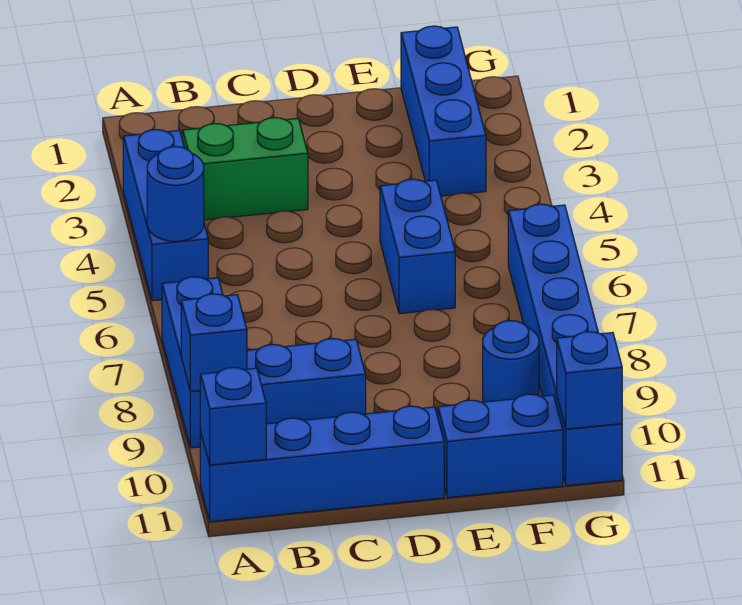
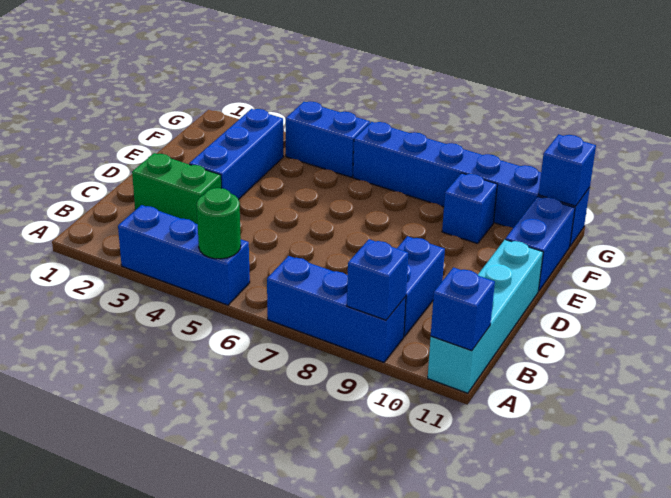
blue round brick A5 level 2 -> green round brick A5 level 2
blue brick A11:D11 level 1 -> cyan brick A11:D11 level 1
green brick B3:C3 level 1 -> green brick C2:C3 level 1
blue brick E5:E6 level 1 -> blue brick G4:G5 level 1
blue brick F1:F3 level 1 -> blue brick D3:F3 level 1
blue round brick F9 level 1 -> blue brick F9 level 1

